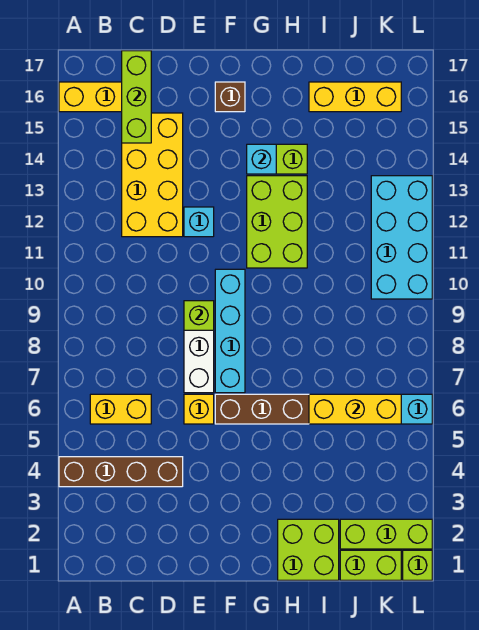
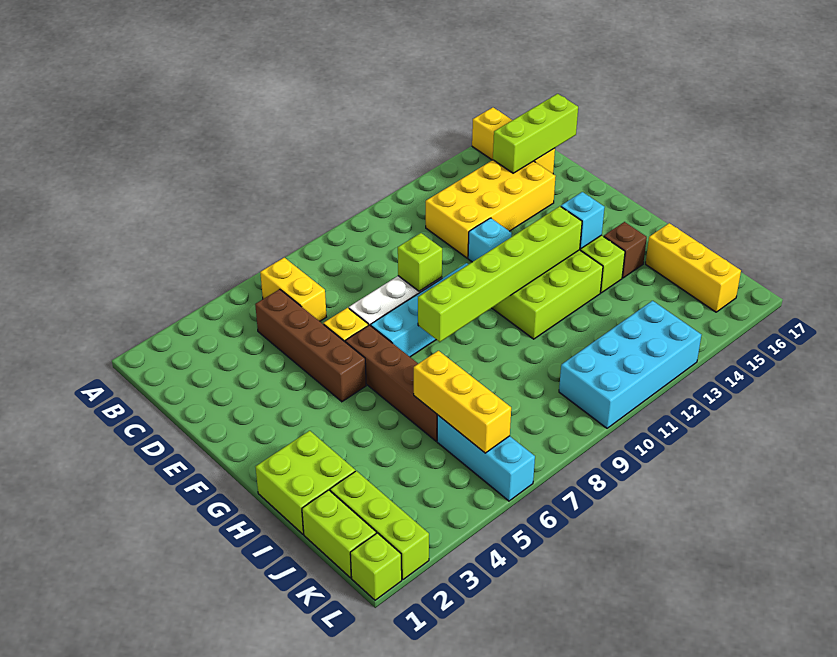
brown brick A4:D4 level 1 -> brown brick C5:F5 level 1
brown brick F16 level 1 -> brown brick H15 level 1
none -> lime brick G8:G13 level 2

